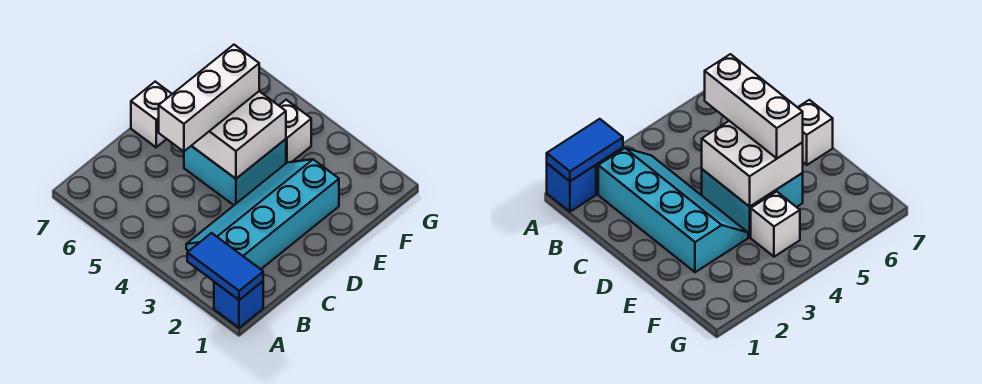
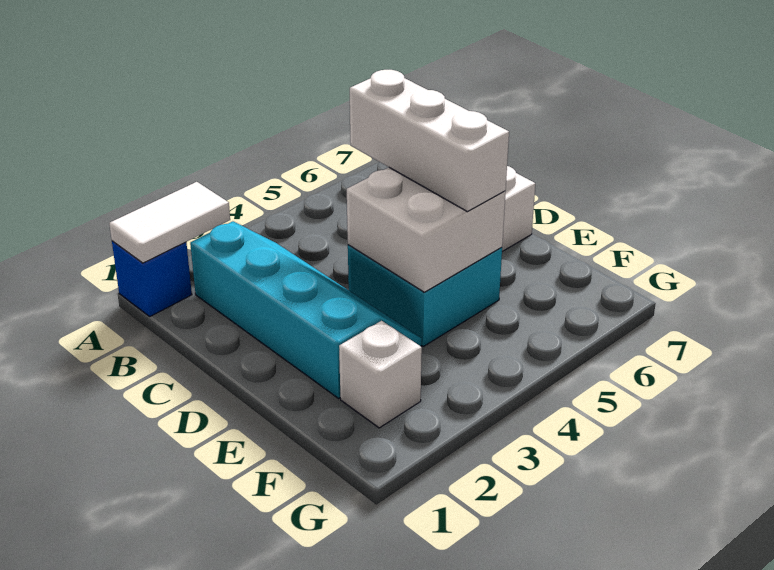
blue tile A1:A2 level 2 -> white tile A1:A2 level 2
white brick F4 level 1 -> white brick F2 level 1

